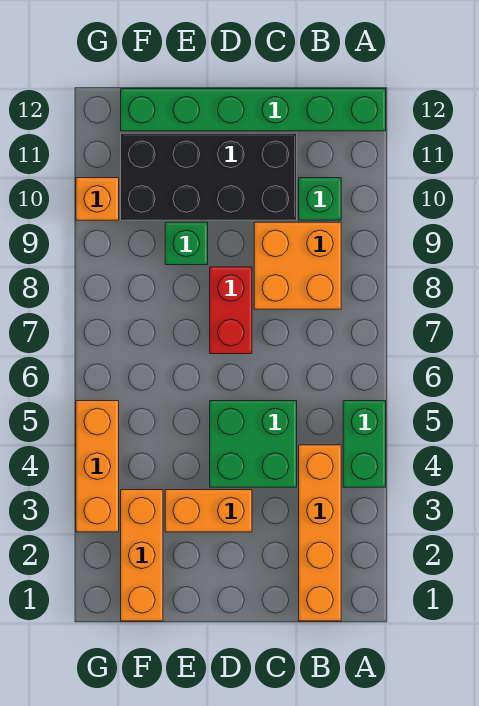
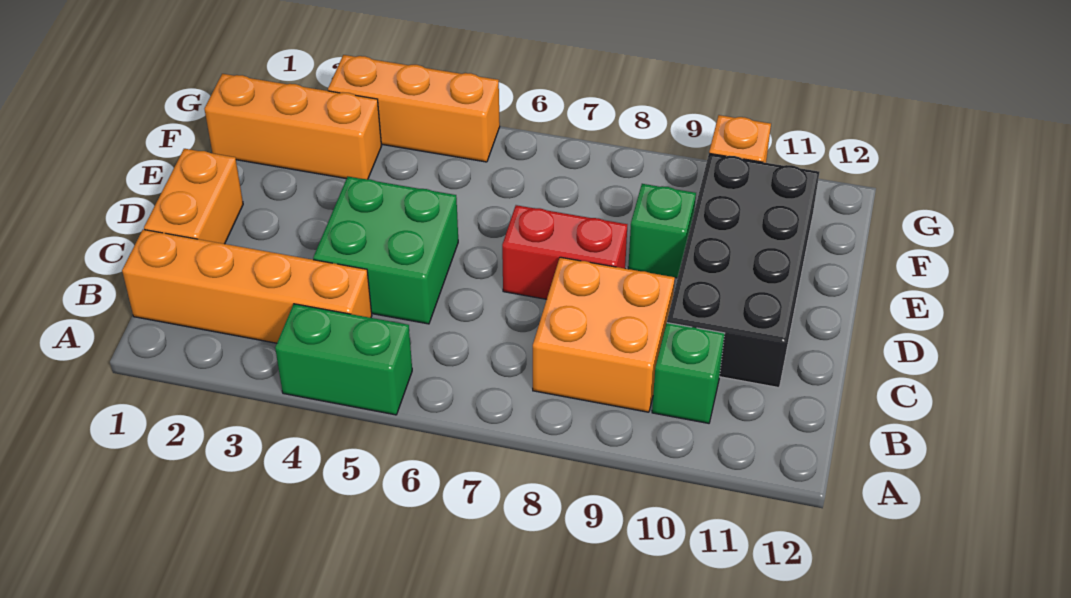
green brick A12:F12 level 1 -> none
orange brick D3:E3 level 1 -> orange brick C1:D1 level 1

